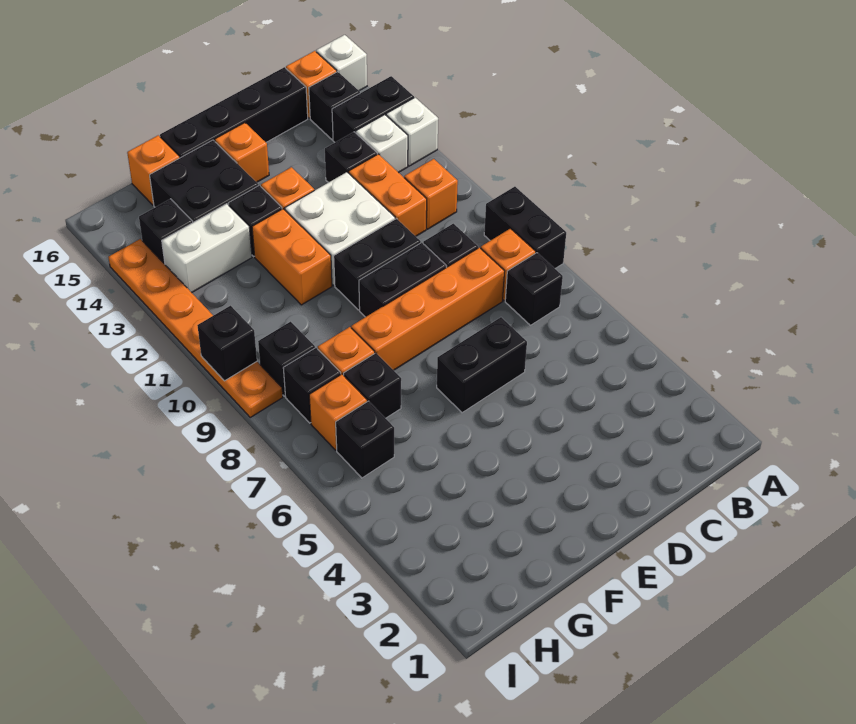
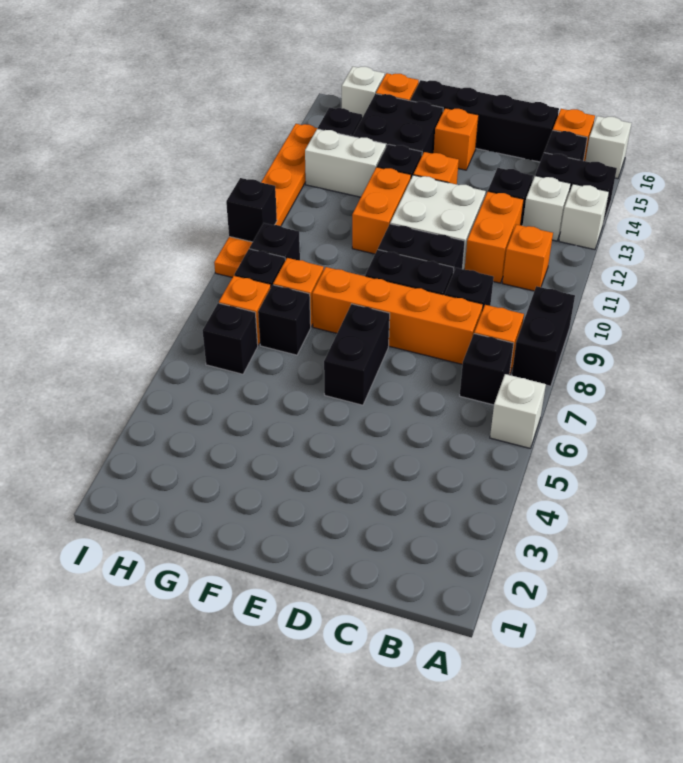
none -> white brick A6 level 1
black brick D6:E6 level 1 -> black brick E6:E7 level 1
none -> white brick H16 level 1

